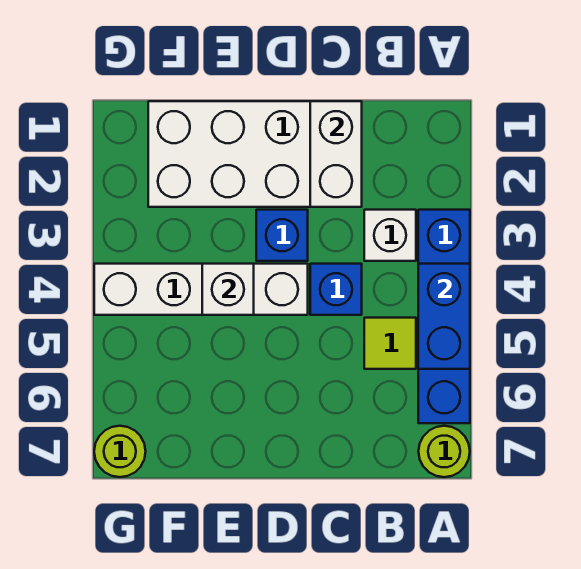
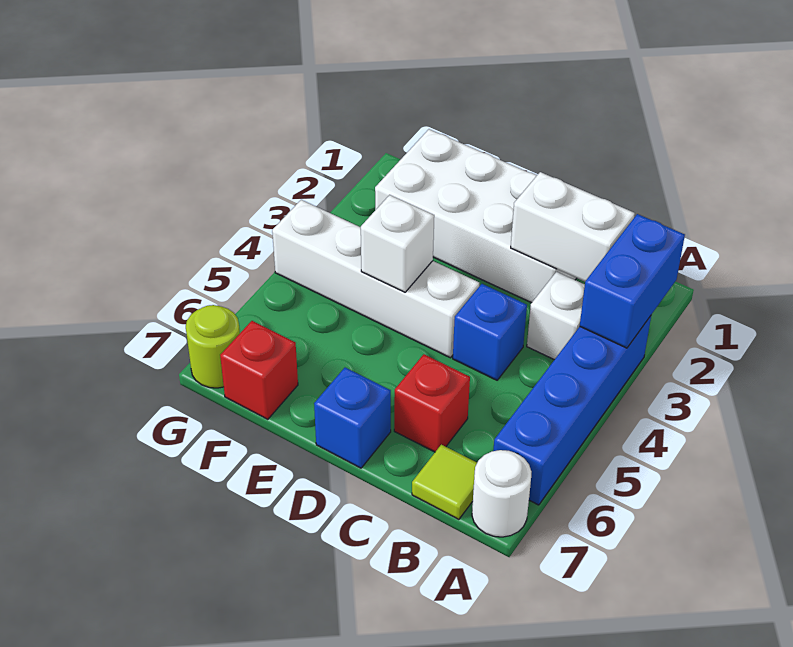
blue brick A4:A5 level 2 -> blue brick A2:A3 level 2
lime round brick A7 level 1 -> white round brick A7 level 1
lime tile B5 level 1 -> lime tile B7 level 1
white brick C1:C2 level 2 -> white brick B2:C2 level 2
none -> red brick C6 level 1
blue brick D3 level 1 -> blue brick D7 level 1
none -> red brick F7 level 1

